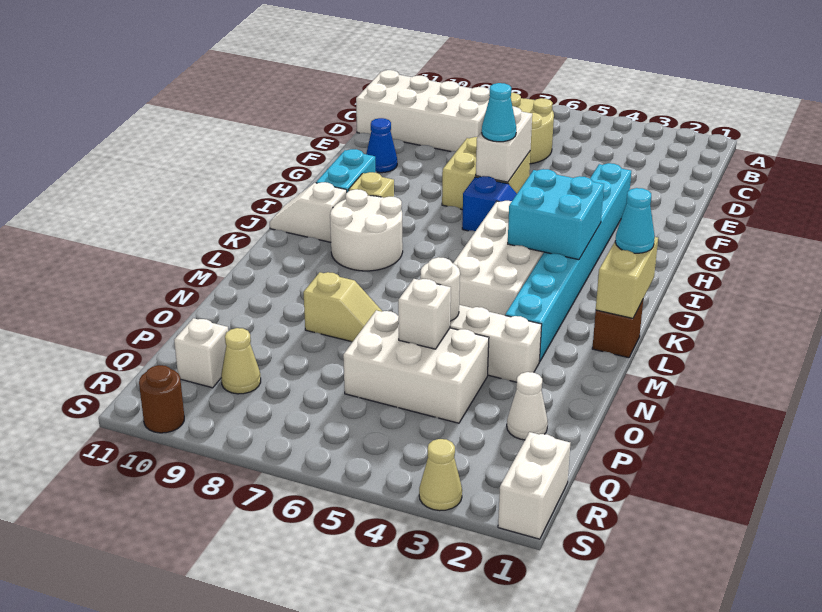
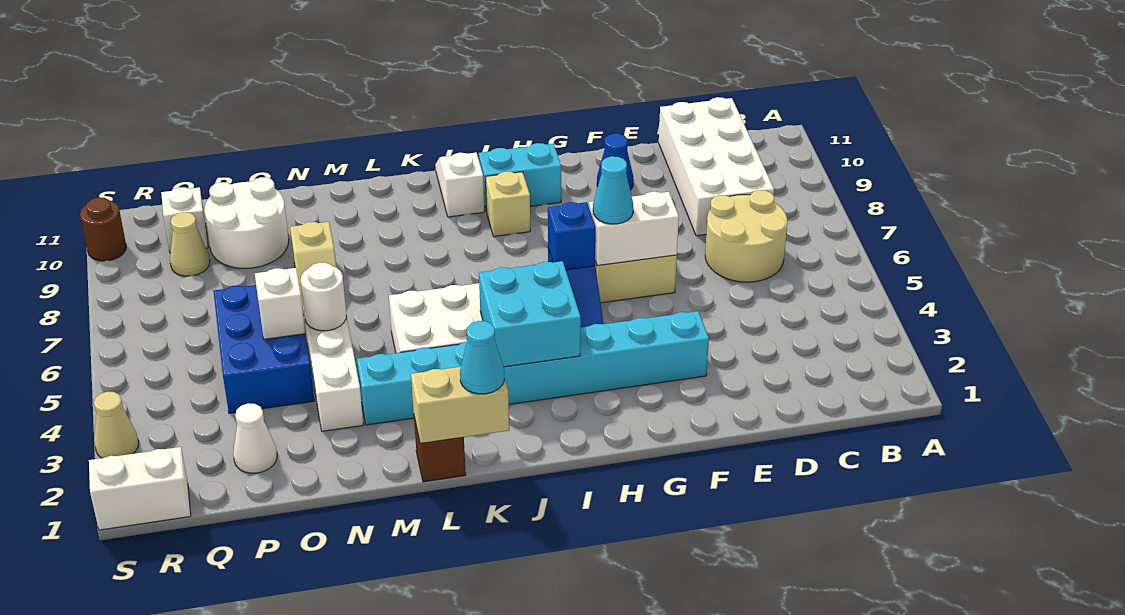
none -> blue brick H6 level 2
white round brick J8:K9 level 1 -> white round brick O9:P10 level 1
white brick O4:P6 level 1 -> blue brick O4:P6 level 1

